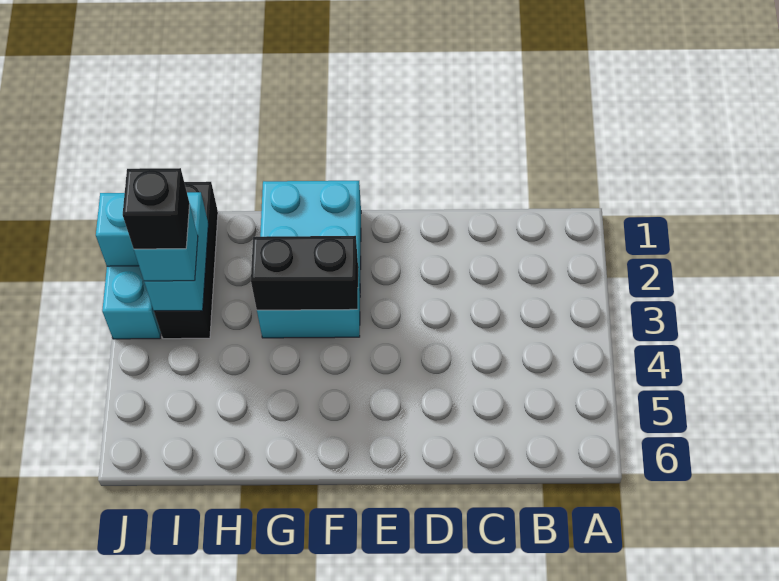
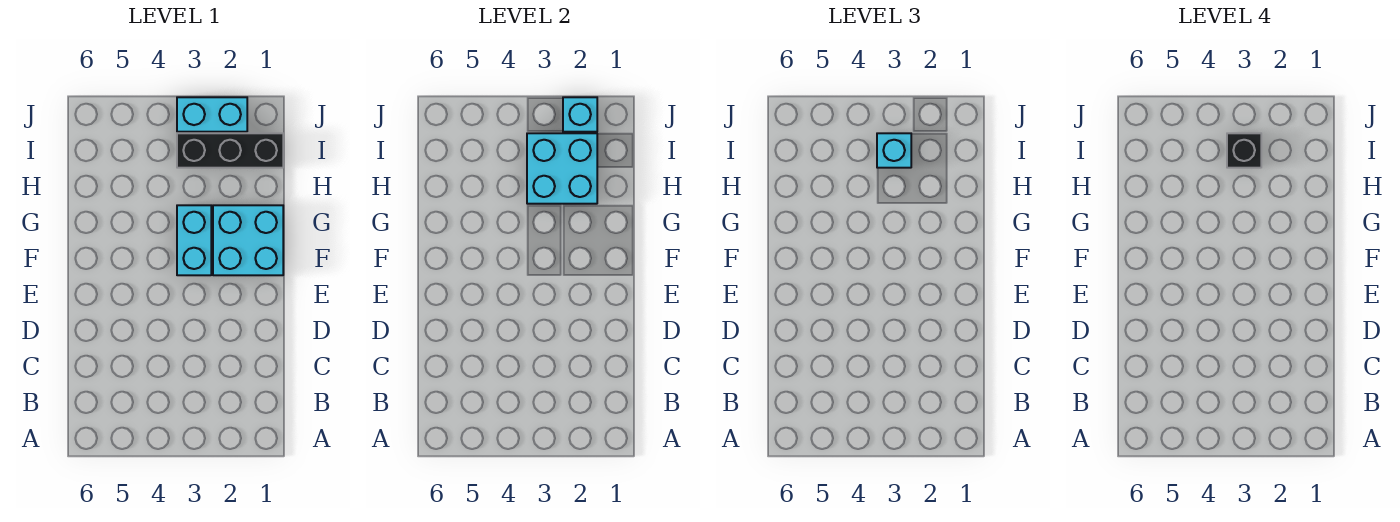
black brick F3:G3 level 2 -> none
cyan brick I2:I3 level 2 -> cyan brick H2:I3 level 2

